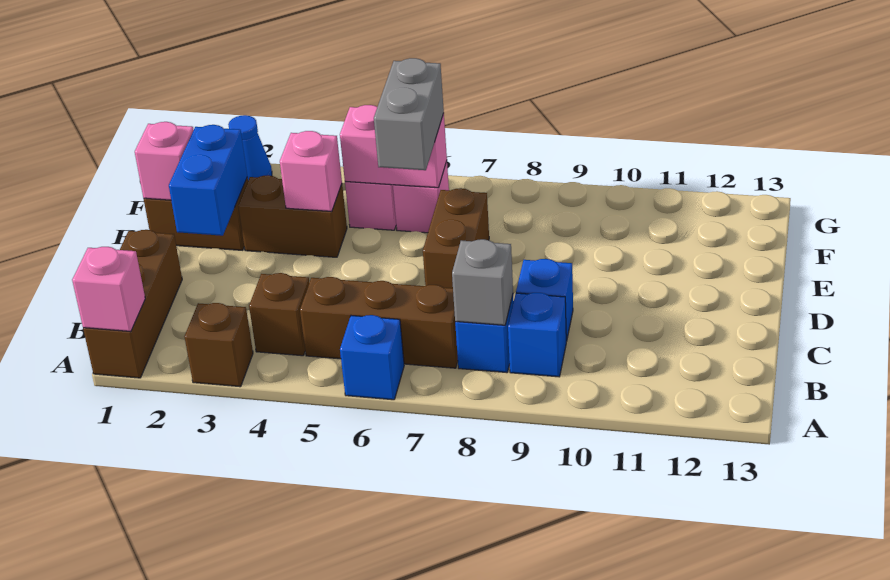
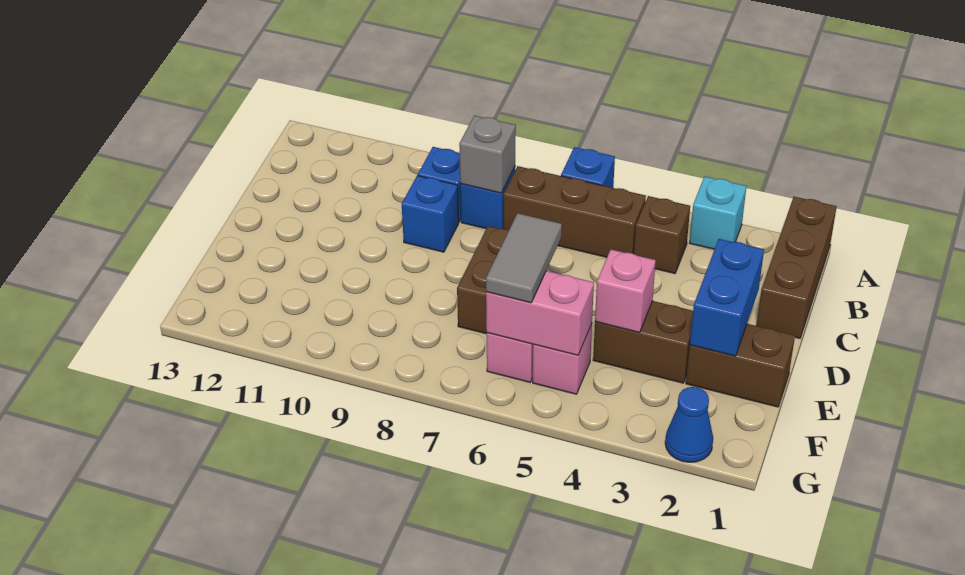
pink brick A1 level 2 -> none
brown brick A3 level 1 -> cyan brick A3 level 1
pink brick E1 level 2 -> none
grey brick E6:F6 level 3 -> grey tile E6:F6 level 3

